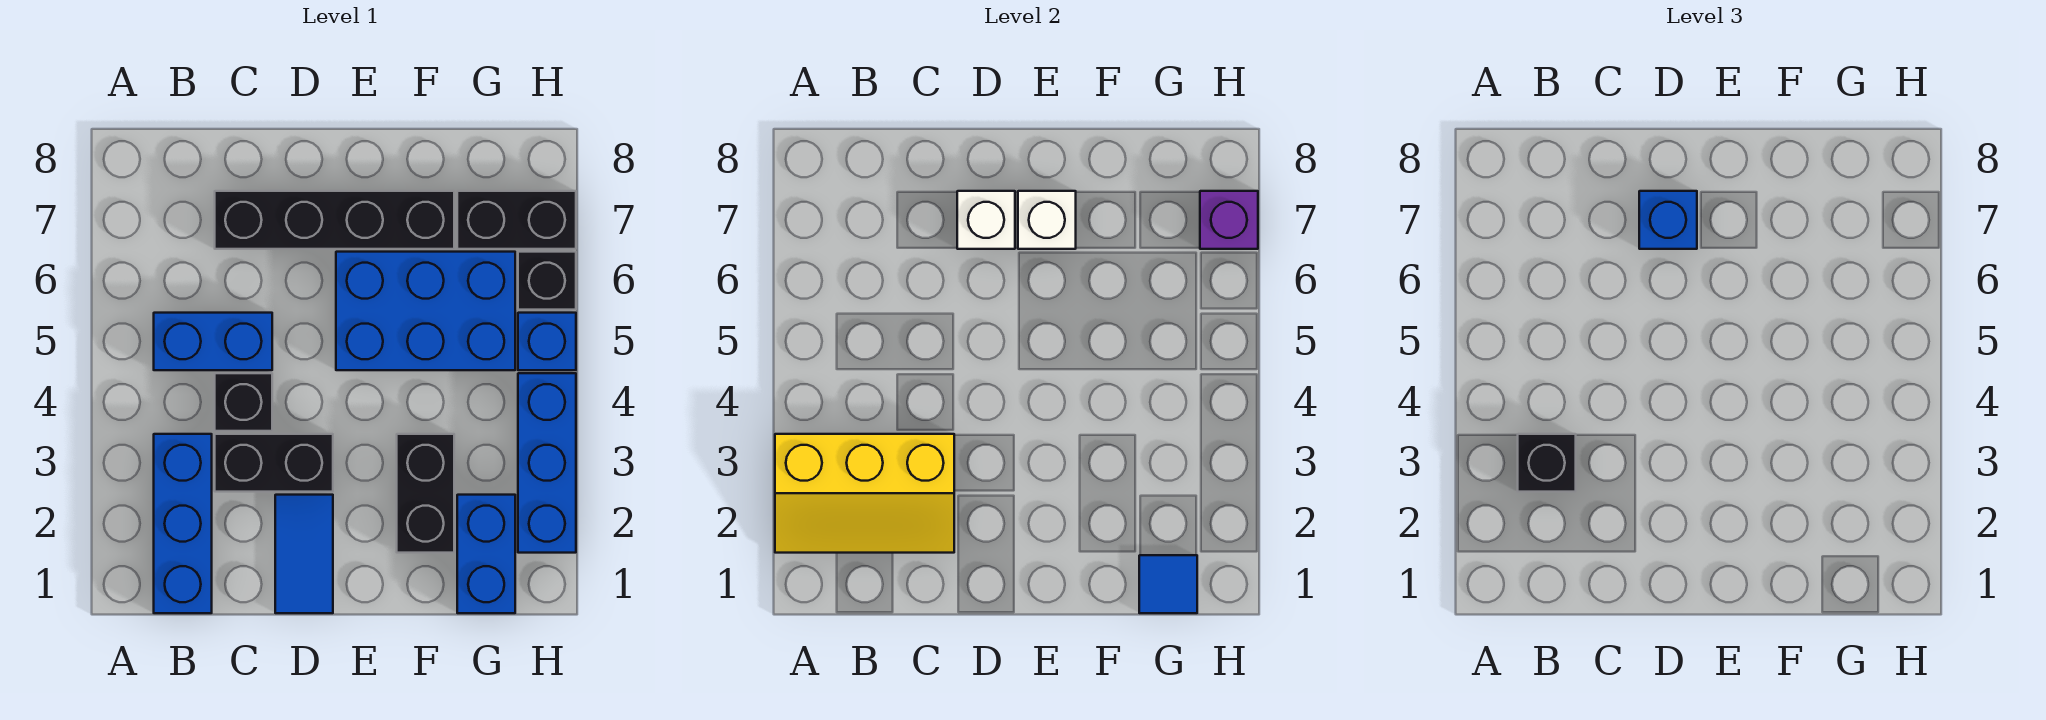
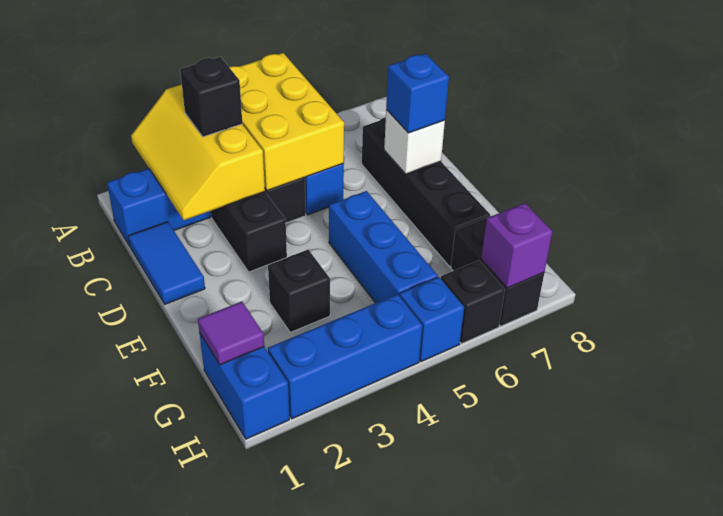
none -> yellow brick A4:C5 level 2
blue tile D1:D2 level 1 -> blue tile C1:D1 level 1
blue brick E5:G6 level 1 -> blue brick E5:G5 level 1
white brick E7 level 2 -> none
black brick F2:F3 level 1 -> black brick F3 level 1
blue brick G1:G2 level 1 -> blue brick G1:H1 level 1
blue tile G1 level 2 -> purple tile G1 level 2

